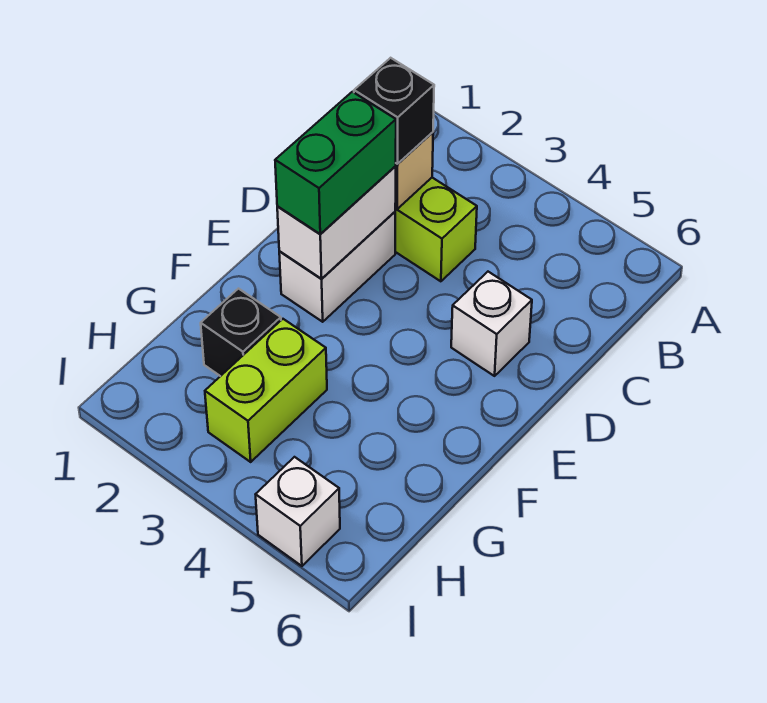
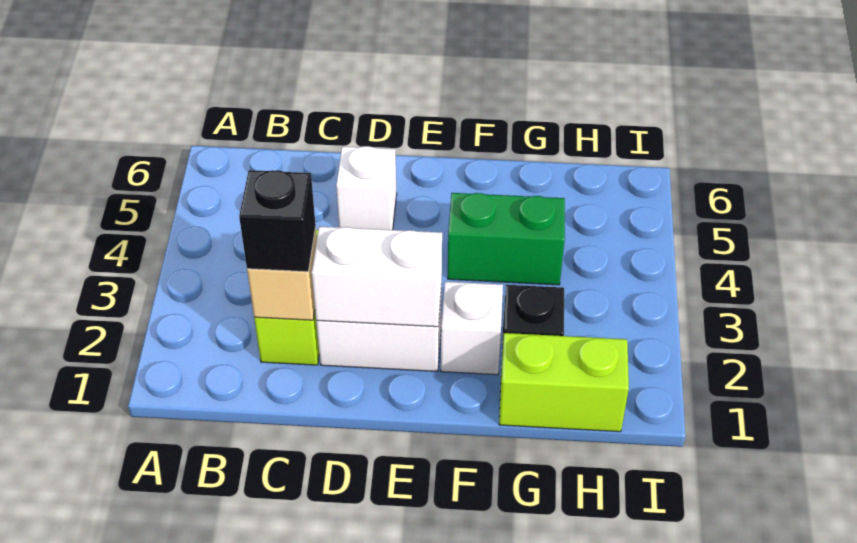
green brick D2:E2 level 3 -> green brick F4:G4 level 1
lime brick G3:H3 level 1 -> lime brick G1:H1 level 1
white brick I5 level 1 -> white brick F2 level 1

